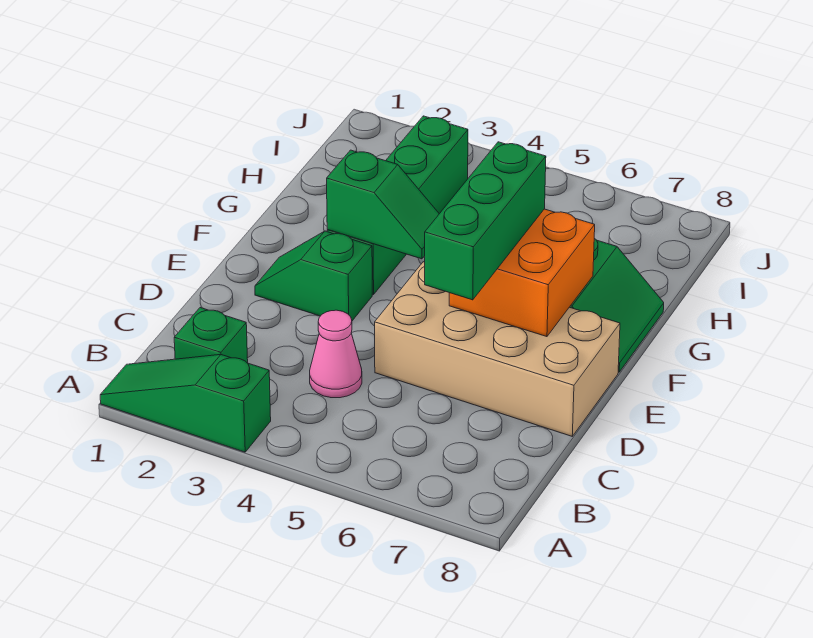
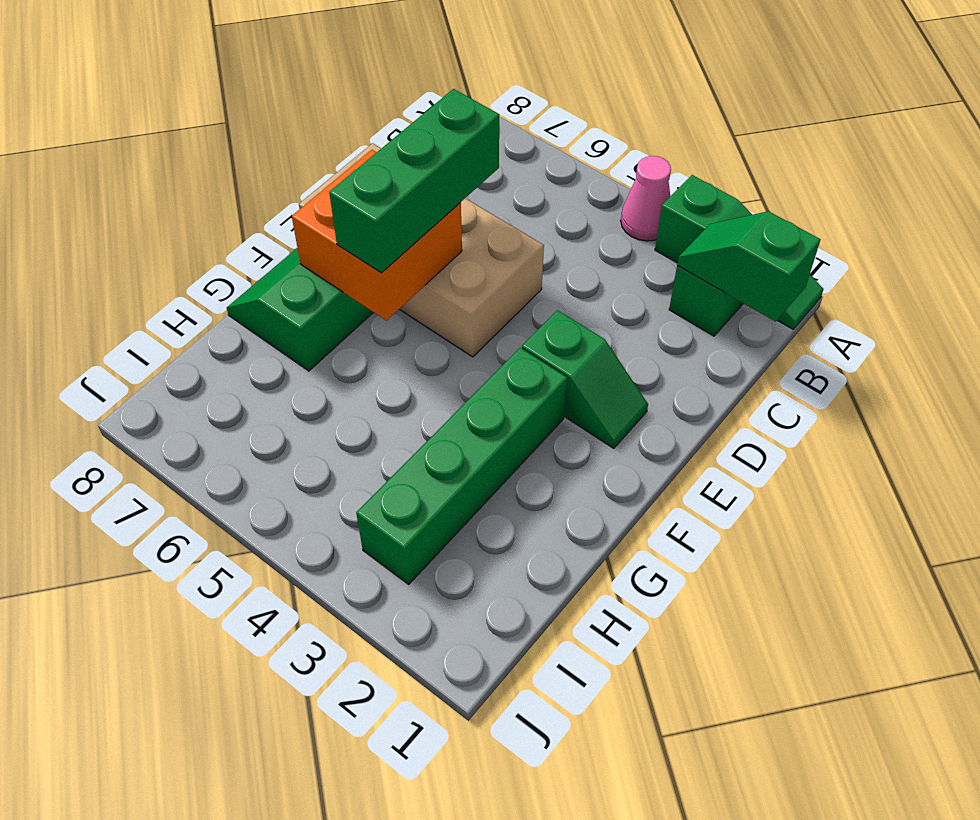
pink cone C4 level 1 -> pink cone A4 level 1
green slope F3:F4 level 2 top 3 -> green slope B1:B2 level 2 top 1

